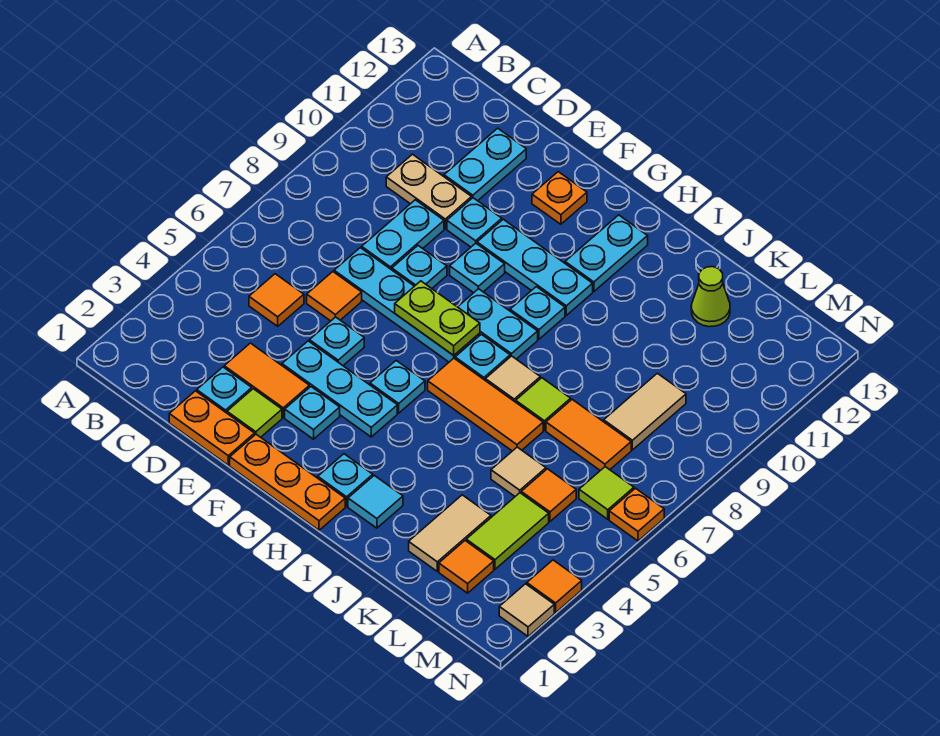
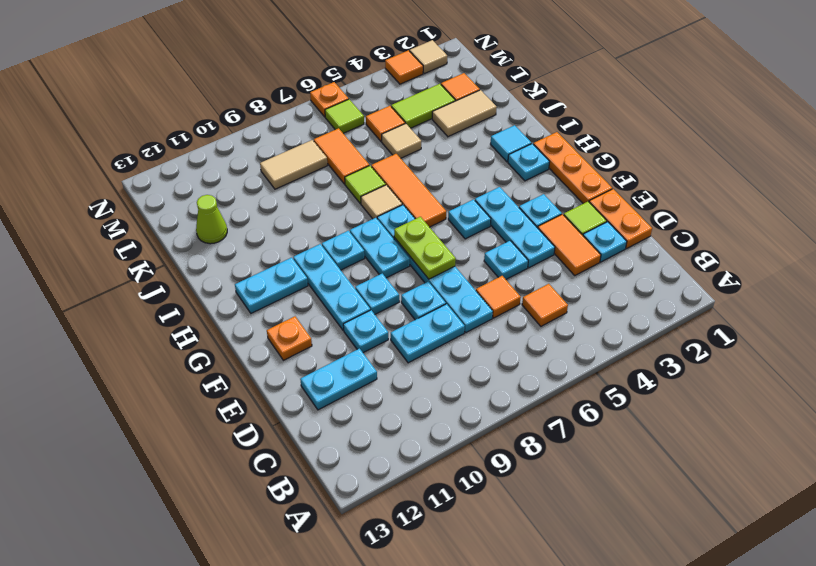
tan plate C10:D10 level 1 -> none

